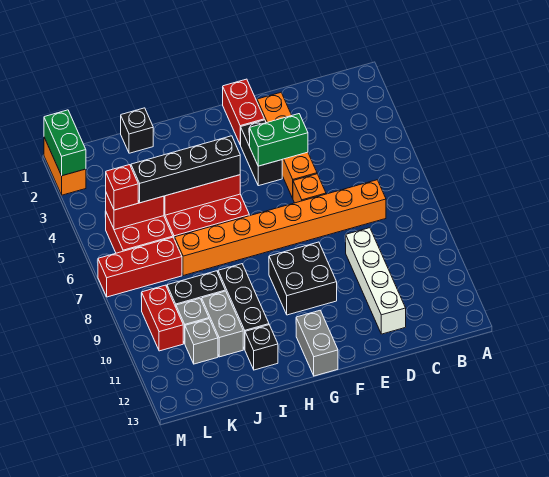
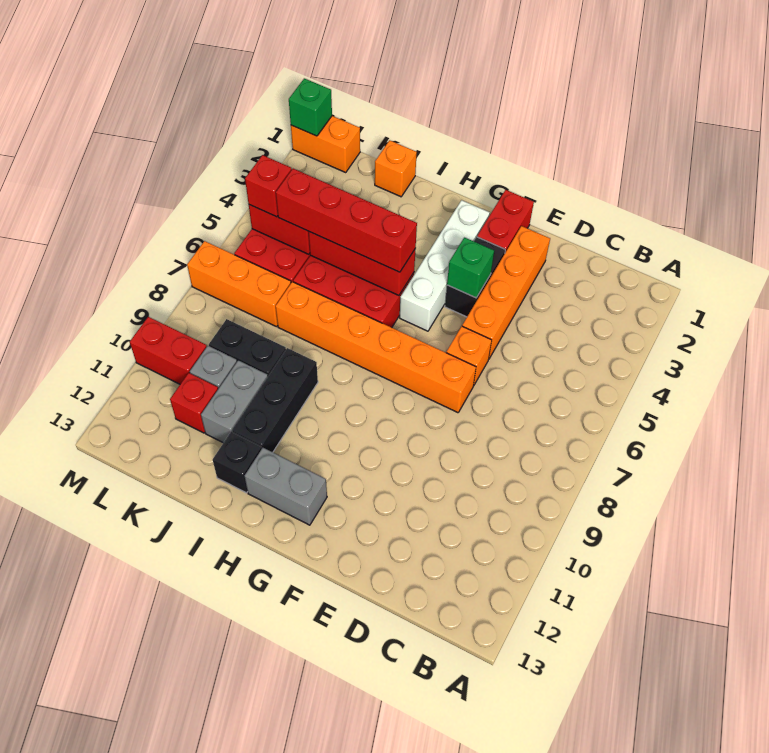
orange brick C7:J7 level 1 -> orange brick E7:J7 level 1
white brick D9:D12 level 1 -> white brick G2:G5 level 1
green brick E4:F4 level 2 -> green brick F4 level 2
black brick F9:G10 level 1 -> none
grey brick G12:G13 level 1 -> grey brick G12:H12 level 1
black brick H5:K5 level 3 -> red brick H5:K5 level 3
black brick J1 level 1 -> orange brick J1 level 1
red brick K7:M7 level 1 -> orange brick K7:M7 level 1
grey brick K11 level 1 -> red brick K11 level 1
red brick L9:L10 level 1 -> red brick L10:M10 level 1
orange brick M1:M2 level 1 -> orange brick L1:M1 level 1
green brick M1:M2 level 2 -> green brick M1 level 2

